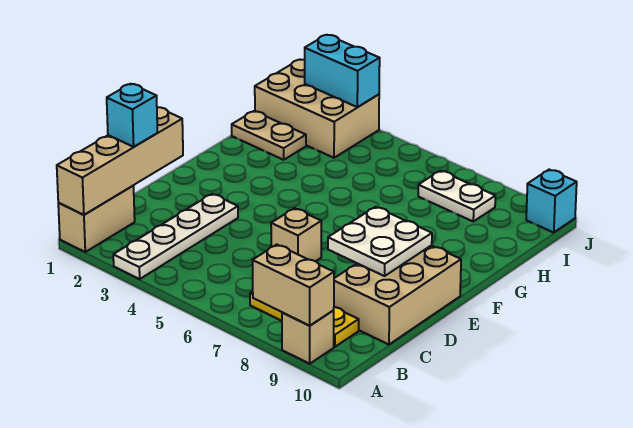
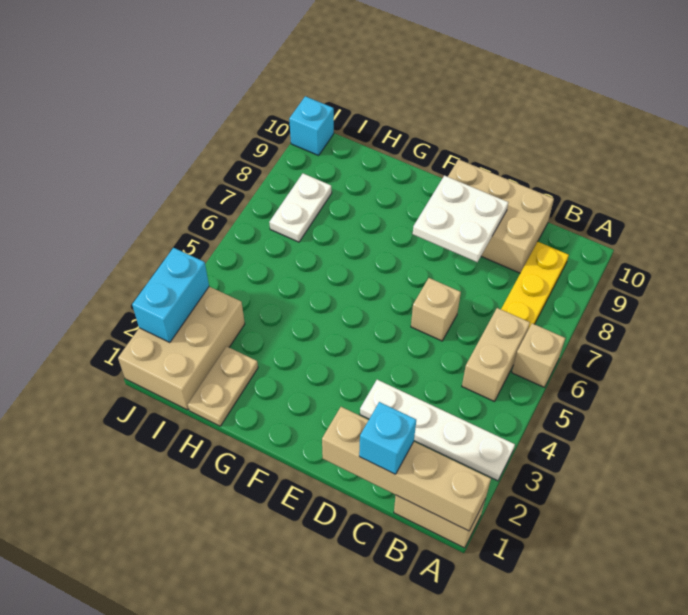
tan brick A8:A9 level 2 -> tan brick B5:B6 level 1
tan brick A9 level 1 -> tan brick A6 level 1

